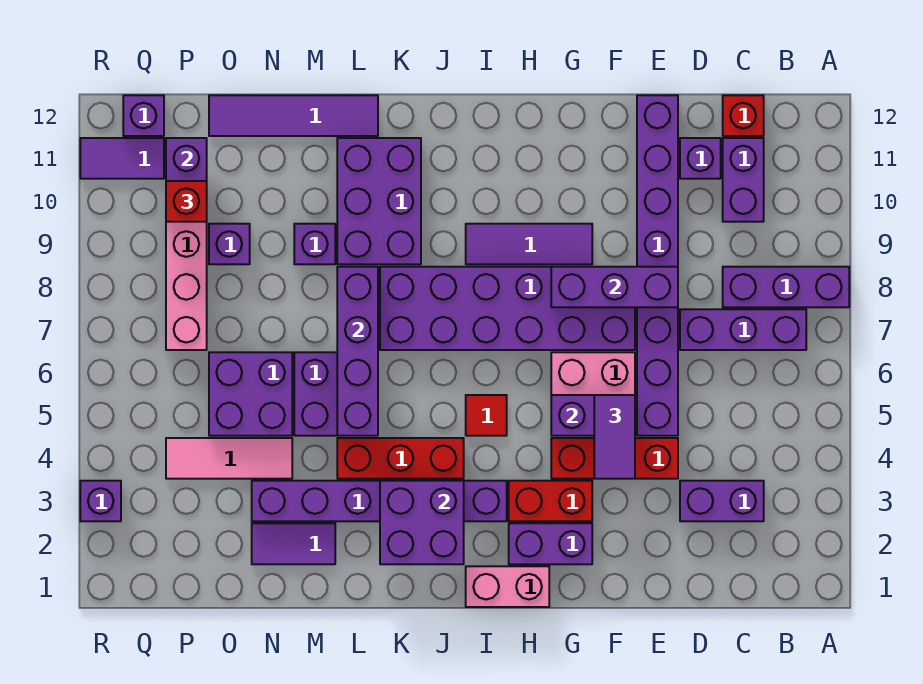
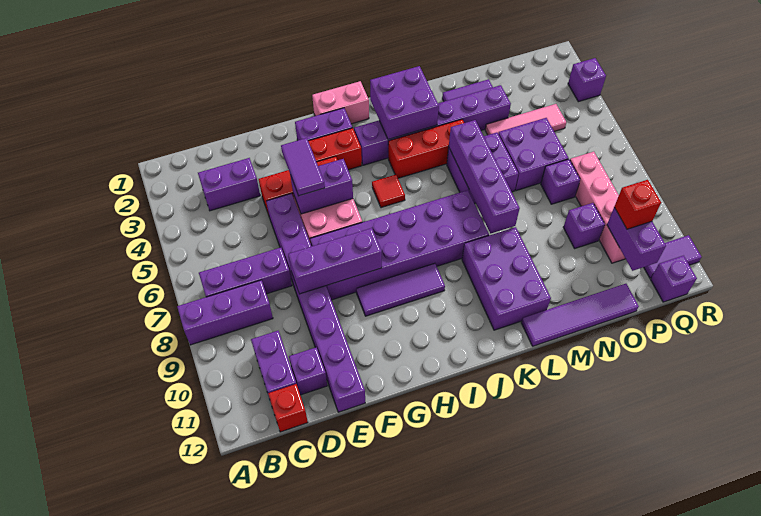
purple brick M9 level 1 -> purple brick O7 level 1

